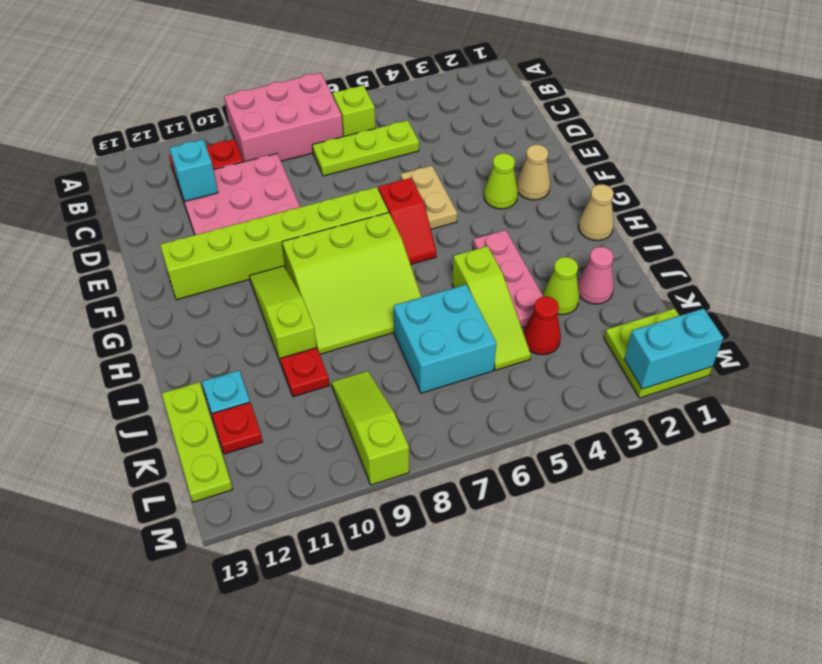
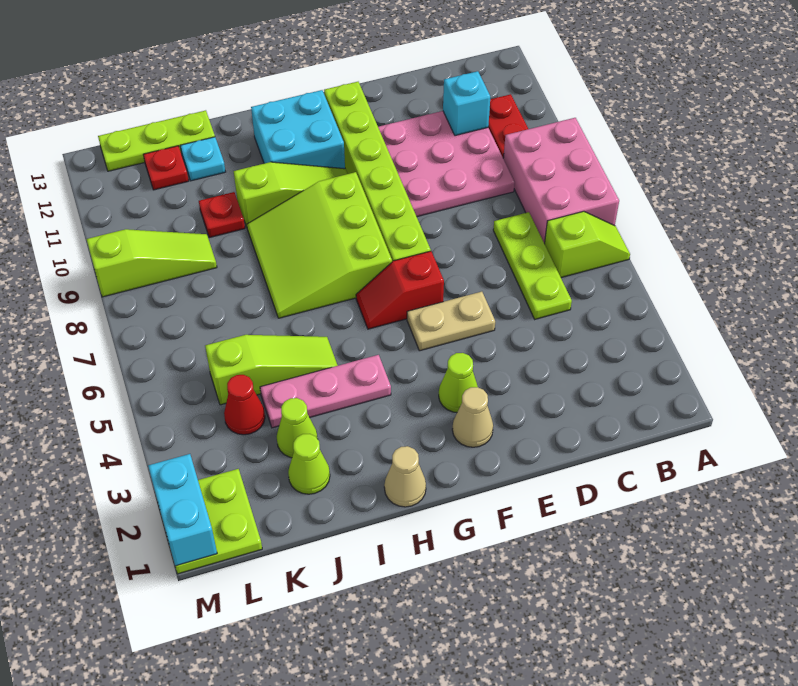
lime slope I5:K5 level 1 top I -> lime slope I5:K5 level 1 top K
pink cone J2 level 1 -> lime cone J2 level 1
cyan brick J6:K7 level 1 -> cyan brick G11:H12 level 1

